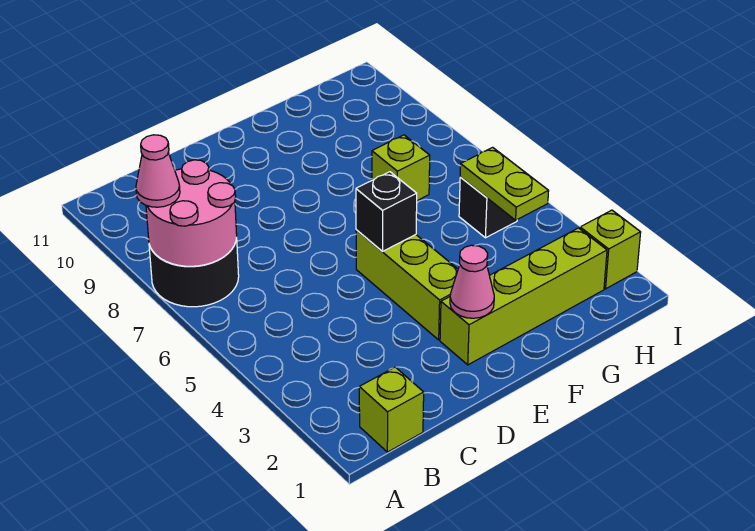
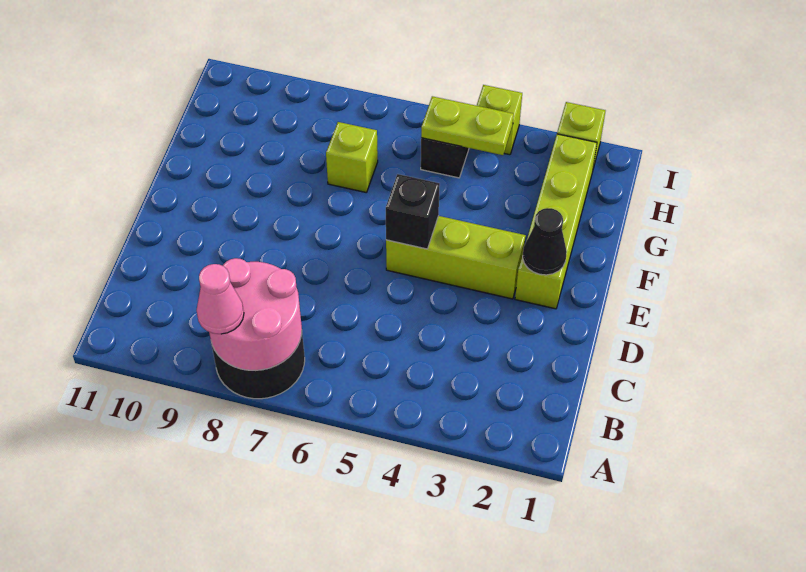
lime brick B1 level 1 -> lime brick I4 level 1
pink cone E2 level 2 -> black cone E2 level 2

